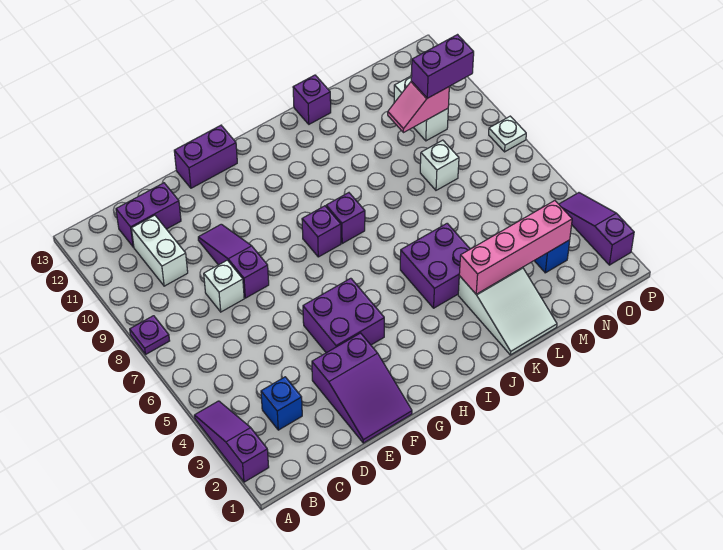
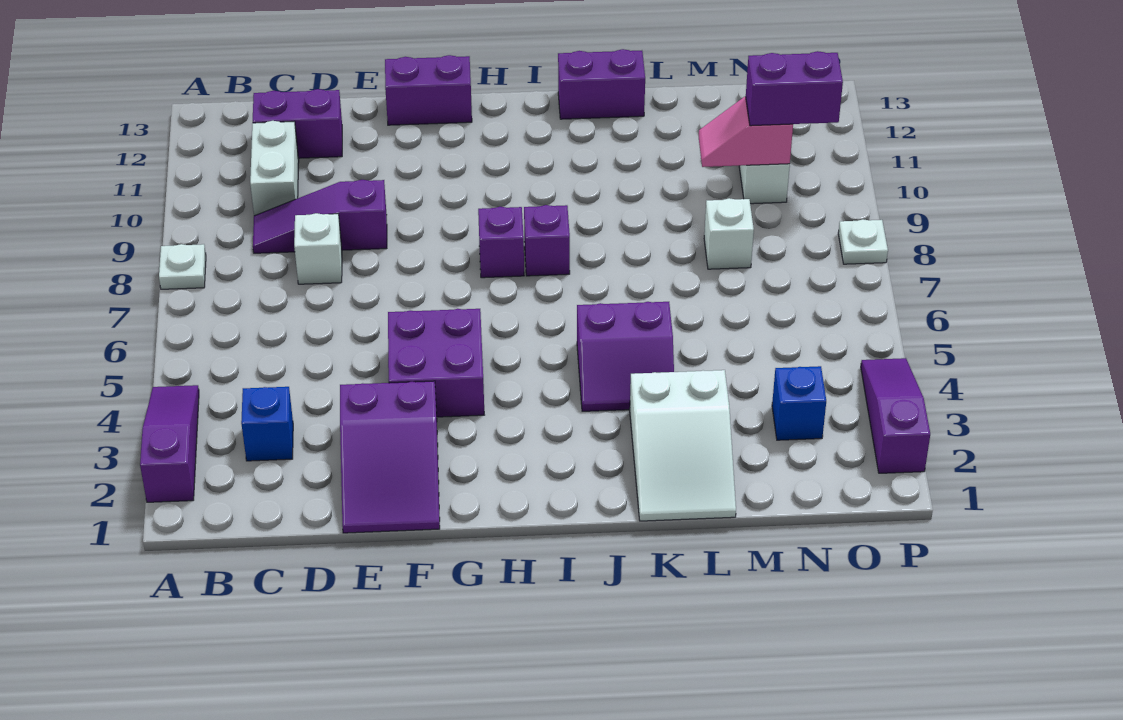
purple plate A8 level 1 -> white plate A8 level 1
purple slope E8:E10 level 1 top 8 -> purple slope C9:E9 level 1 top E
purple brick J4:K5 level 1 -> purple slope J4:K5 level 1 top 5
pink brick K3:N3 level 2 -> none
purple brick K13 level 1 -> purple brick J13:K13 level 1

